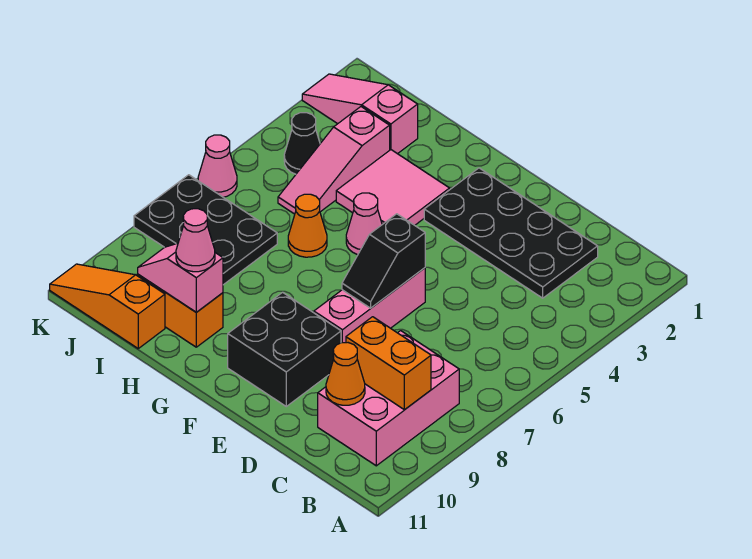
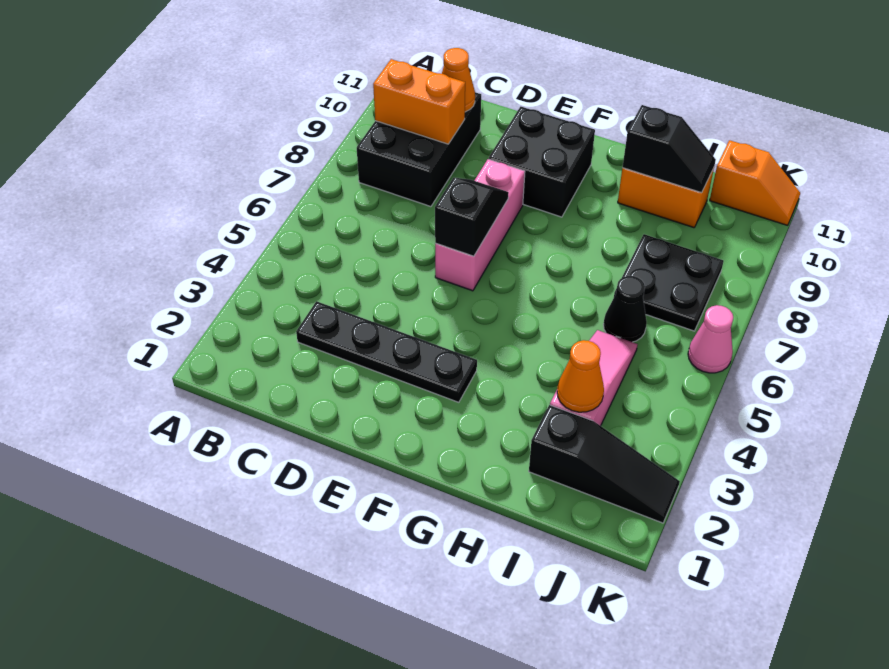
pink brick B8:C10 level 1 -> black brick B8:C10 level 1
black plate C2:F3 level 1 -> black plate C3:F3 level 1
pink tile G3:H4 level 1 -> none
pink cone G5 level 1 -> none
orange cone H6 level 1 -> orange cone I3 level 2
pink slope H10:I10 level 2 top H -> black slope H10:I10 level 2 top H
pink cone H10 level 3 -> none
pink slope I2:K2 level 1 top I -> black slope I2:K2 level 1 top I
black plate I7:K8 level 1 -> black plate I7:J8 level 1
orange slope I11:K11 level 1 top I -> orange slope J11:K11 level 1 top J
black cone J4 level 1 -> black cone I6 level 1

